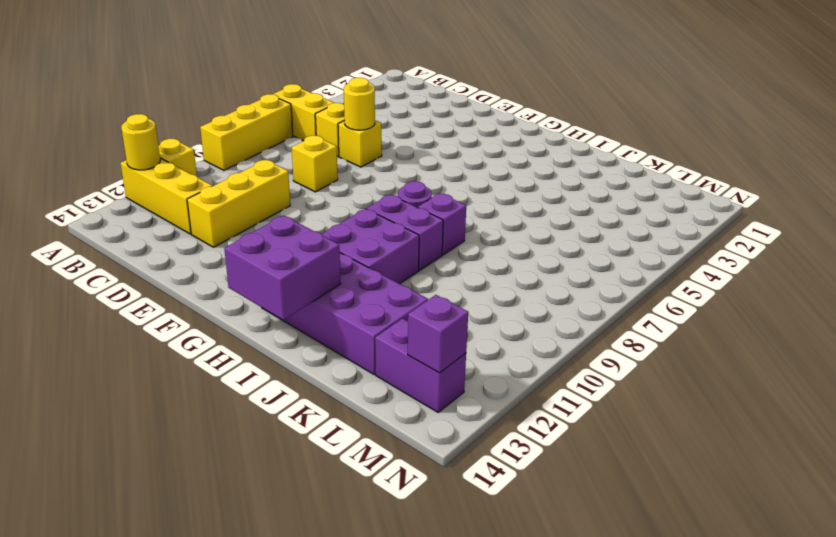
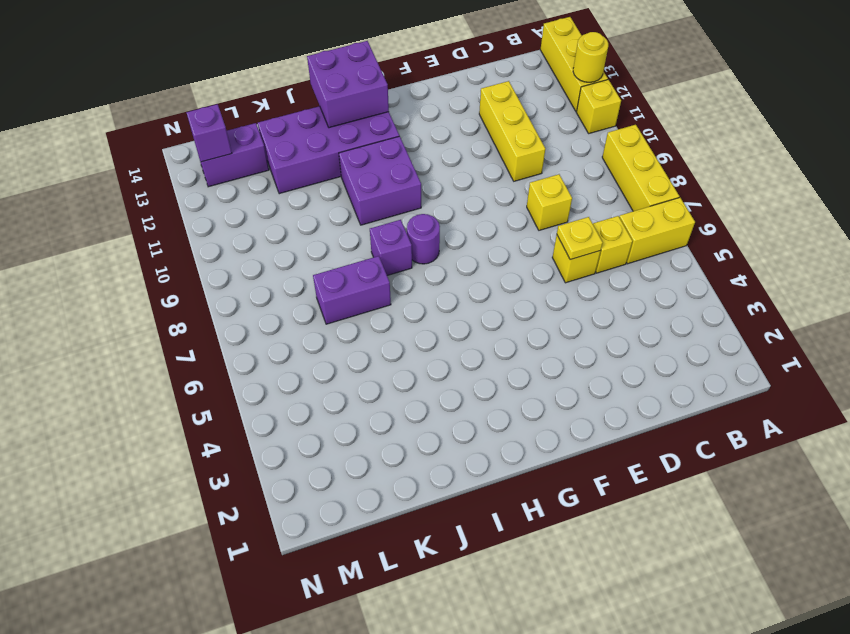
yellow brick A12:C12 level 1 -> yellow brick A12:A14 level 1
yellow round brick D6 level 2 -> yellow plate D6 level 2
purple brick H9:I9 level 1 -> purple brick J7:K7 level 1

